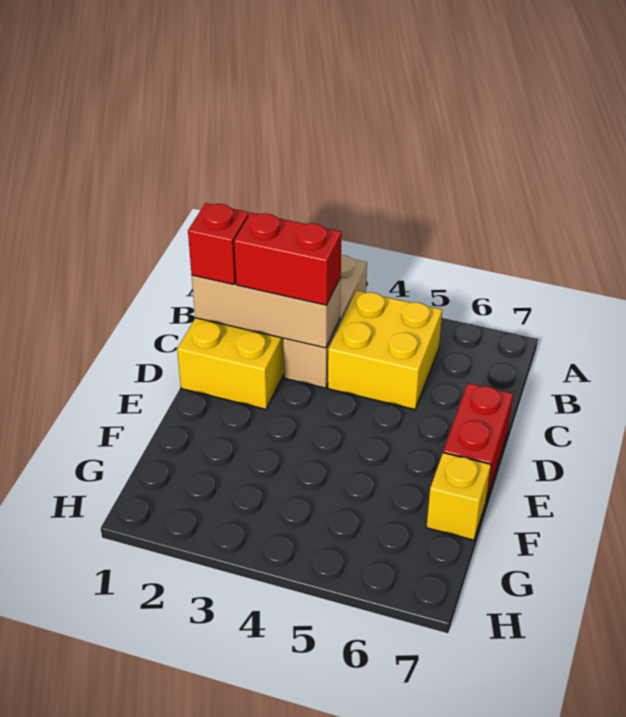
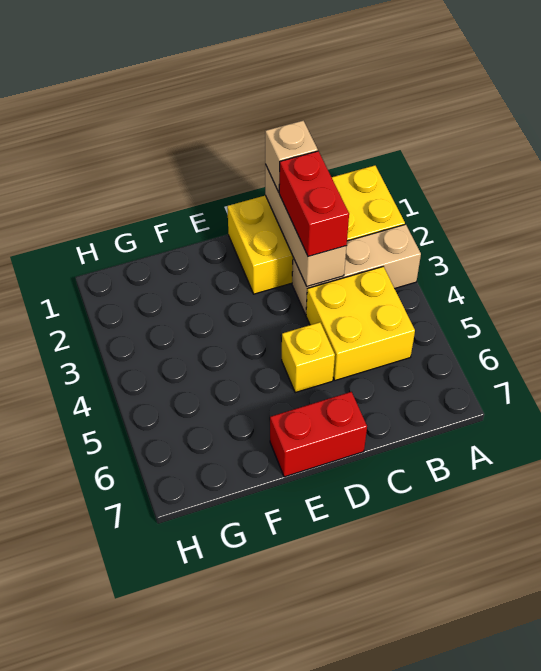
red brick C1 level 3 -> tan brick C1 level 3
yellow brick F7 level 1 -> yellow brick D5 level 1

